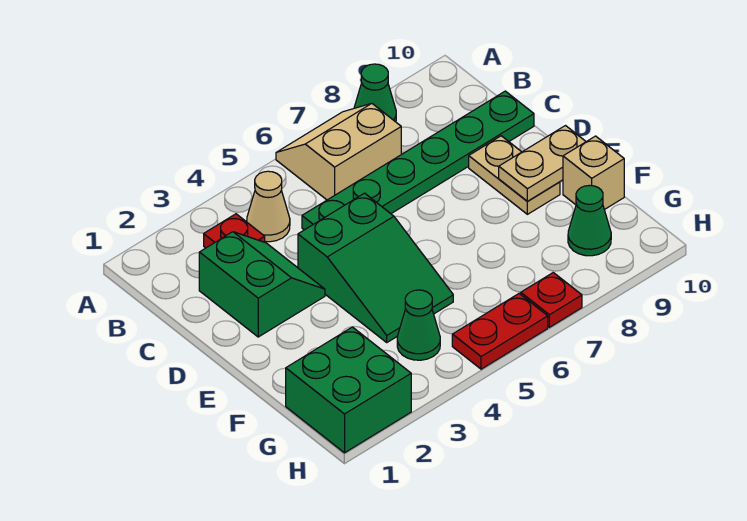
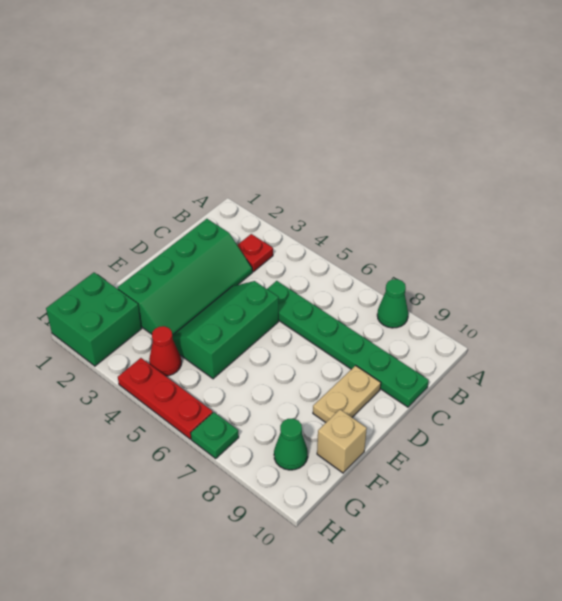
tan slope A6:B7 level 1 top B -> none
tan cone B4 level 1 -> none
green slope C2:D3 level 1 top 2 -> green slope C2:F3 level 1 top 2
green slope D4:F5 level 1 top D -> green slope D4:F5 level 1 top 5
tan plate E9:E10 level 2 -> none
green cone G4 level 1 -> red cone G4 level 1
red plate H5:H6 level 1 -> red plate H4:H6 level 1
red plate H7 level 1 -> green plate H7 level 1

